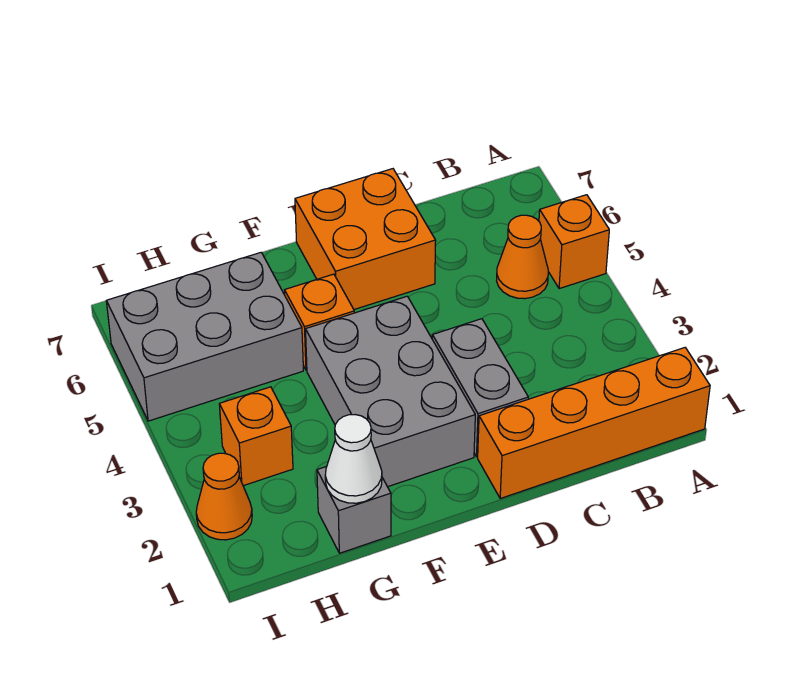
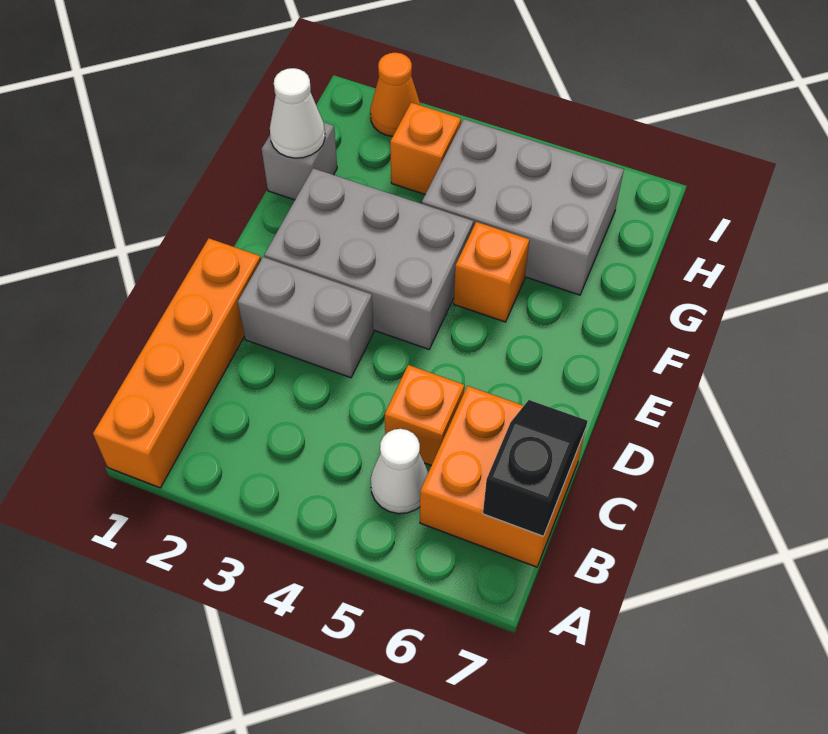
orange brick A5 level 1 -> orange brick C5 level 1
orange cone B5 level 1 -> white cone B5 level 1
none -> black slope B7:C7 level 2 top B
orange brick D6:E7 level 1 -> orange brick B6:C7 level 1
grey brick G5:I6 level 1 -> grey brick G4:H6 level 1

